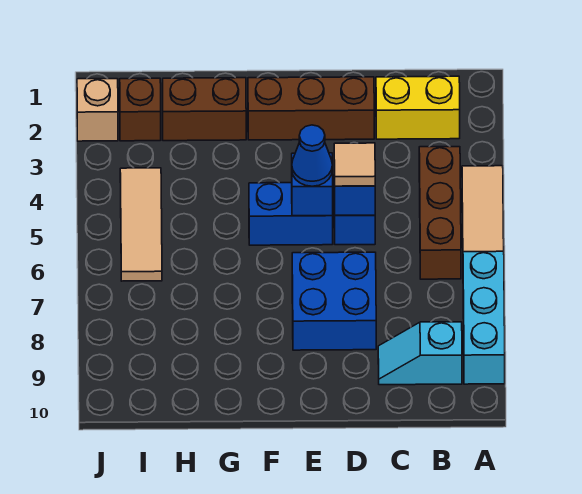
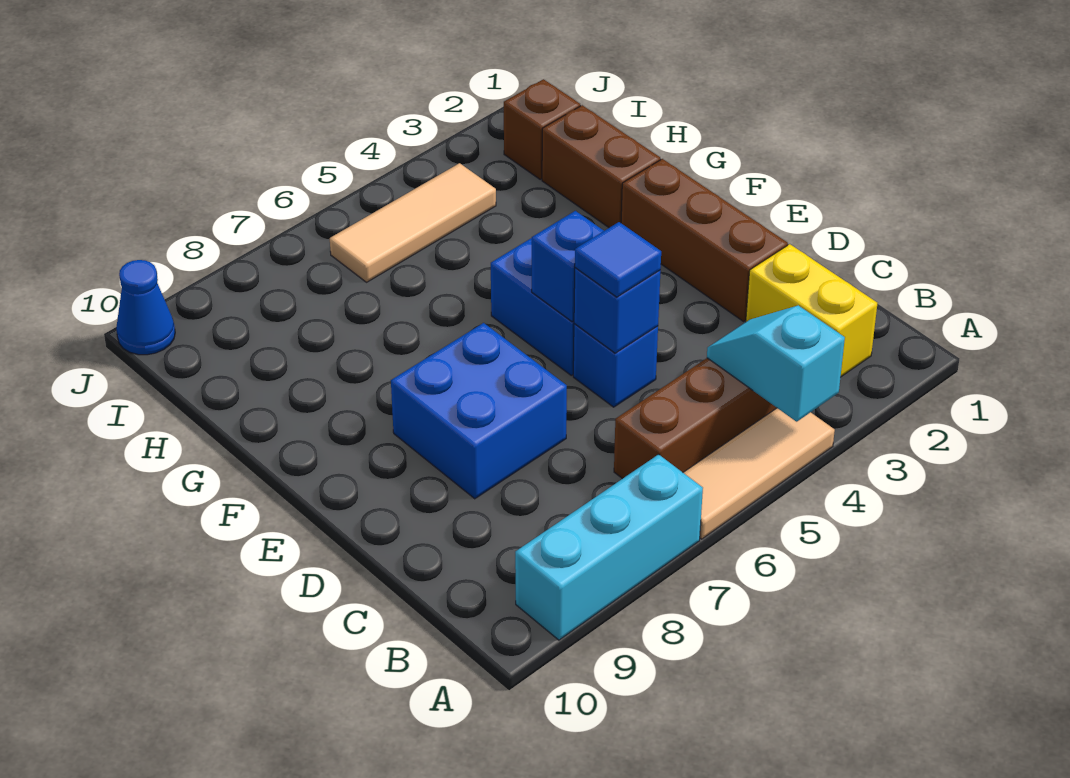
cyan slope B9:C9 level 1 top B -> cyan slope A4:B4 level 2 top A
tan tile D5 level 3 -> blue tile D5 level 3
blue cone E5 level 3 -> blue cone J10 level 1
tan brick J2 level 1 -> none

